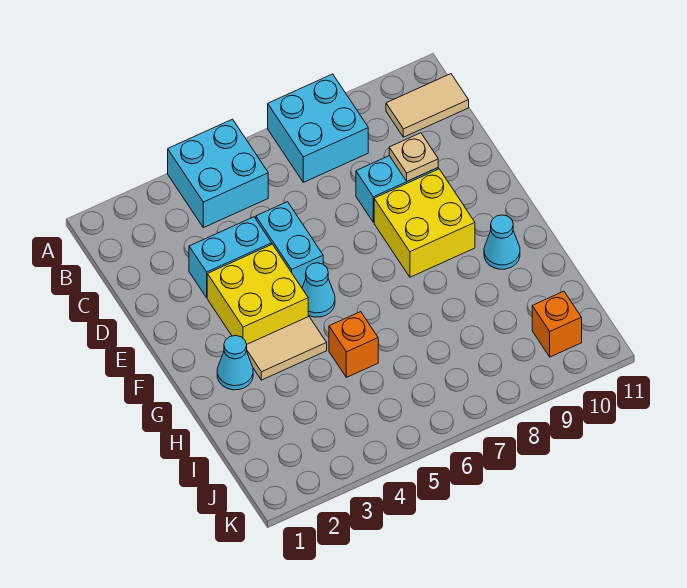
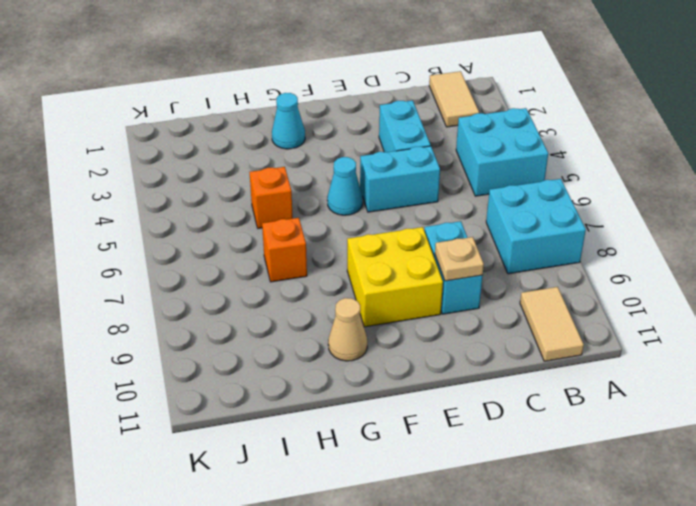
yellow brick E3:F4 level 1 -> none
tan tile G3:G4 level 1 -> tan tile B1:B2 level 1
cyan cone G10 level 1 -> tan cone G10 level 1
orange brick J10 level 1 -> orange brick H7 level 1

